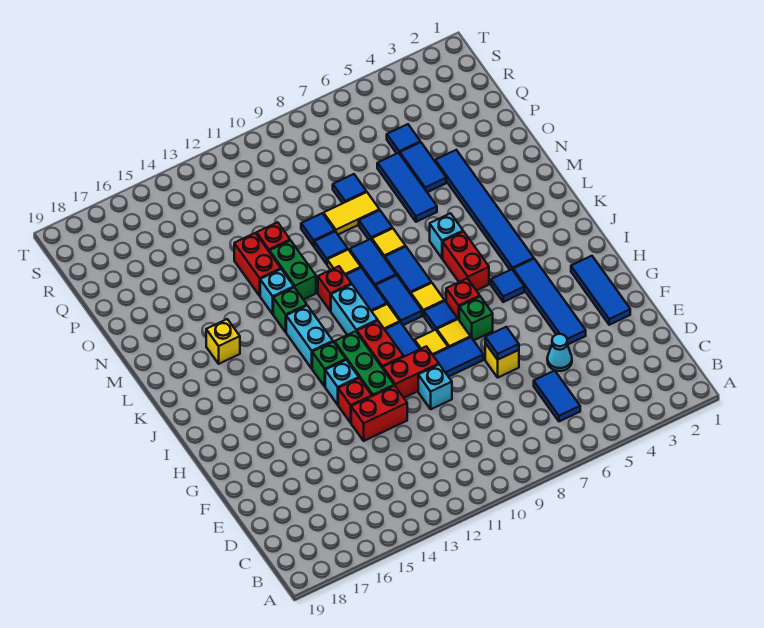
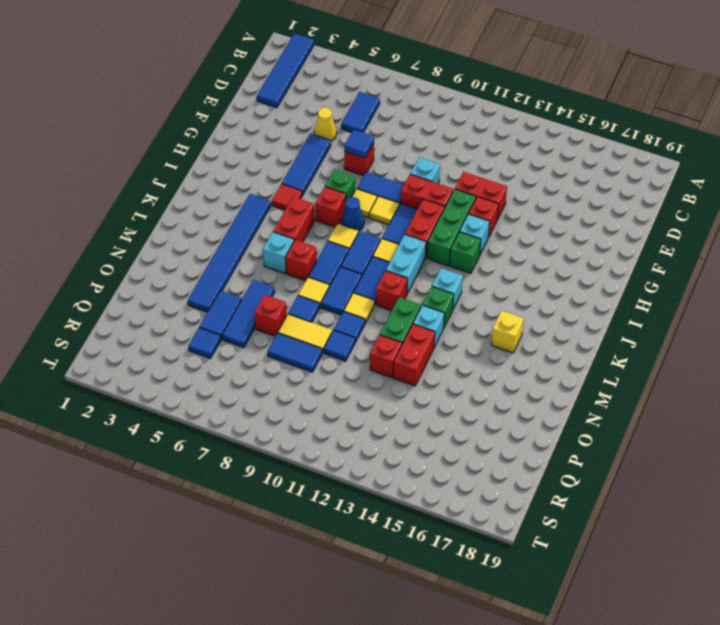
cyan cone E5 level 1 -> yellow cone E5 level 1
blue tile F2:H2 level 1 -> blue tile F5:H5 level 1
blue tile F4:I4 level 1 -> blue tile A2:D2 level 1
yellow brick F7 level 1 -> red brick F7 level 1
blue tile I5 level 1 -> red tile I5 level 1
blue tile I8 level 1 -> blue cone I8 level 1
cyan brick J13:K13 level 1 -> cyan brick K13 level 1
none -> red brick L7 level 1
none -> red brick O7 level 1
blue tile P8 level 1 -> blue tile P8:P9 level 1

